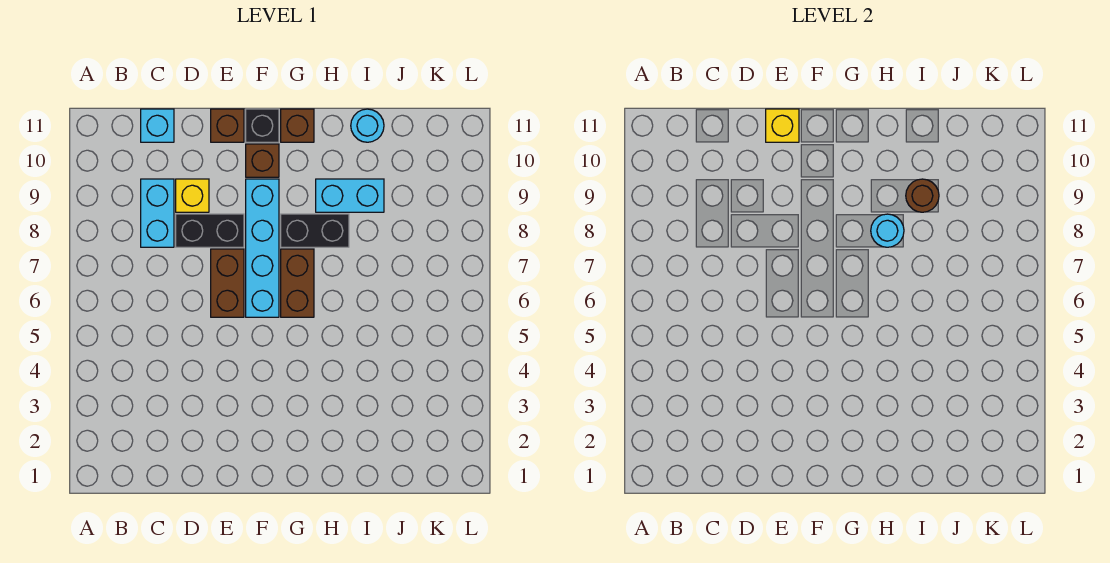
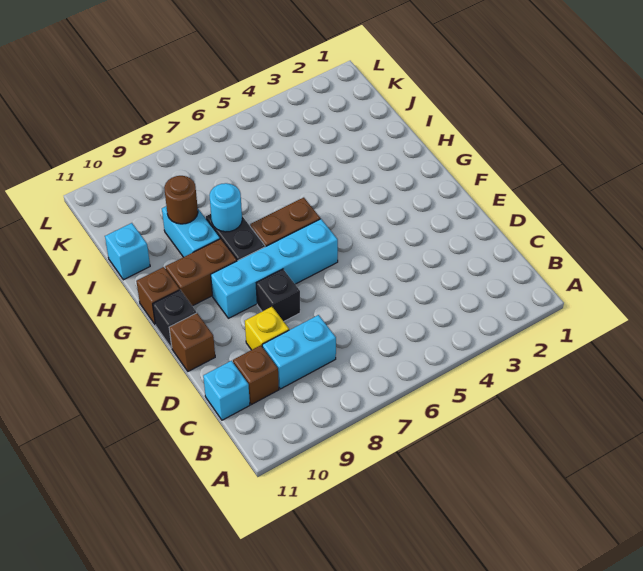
black brick D8:E8 level 1 -> black brick E8 level 1
brown brick E6:E7 level 1 -> brown brick G9:G10 level 1
yellow brick E11 level 2 -> none
brown brick F10 level 1 -> brown brick C10 level 1
cyan round brick I11 level 1 -> cyan brick I11 level 1

